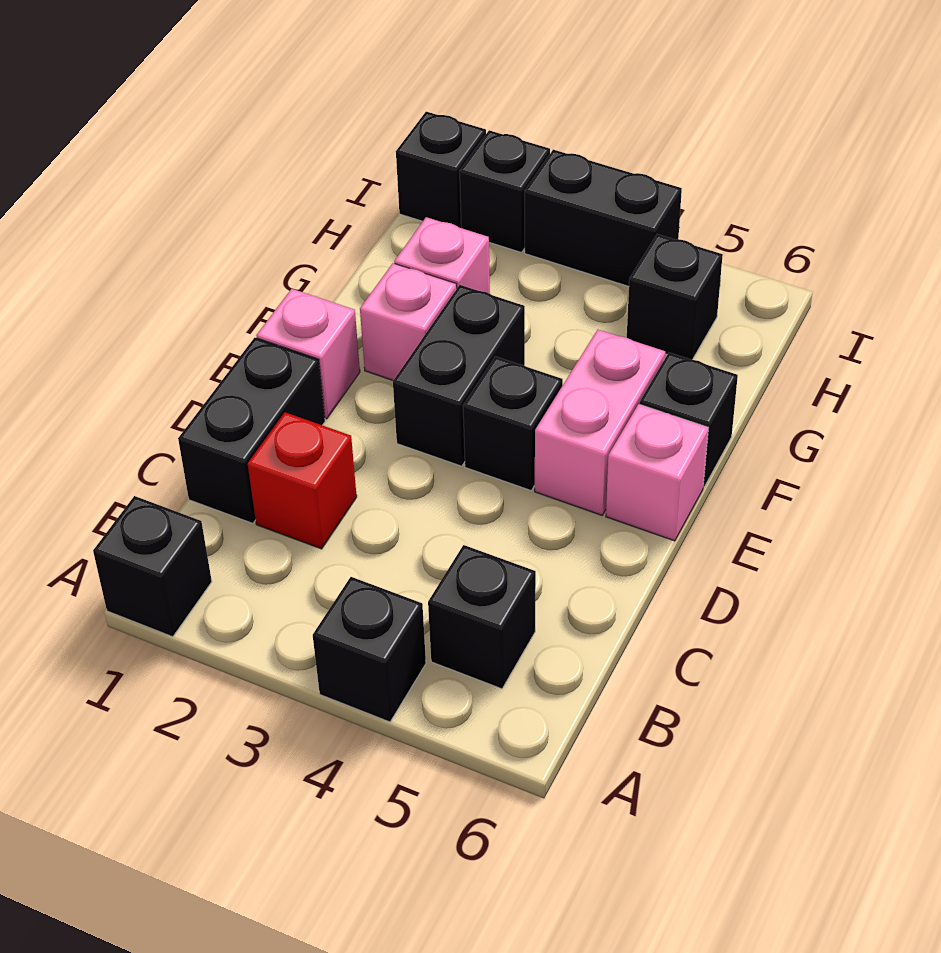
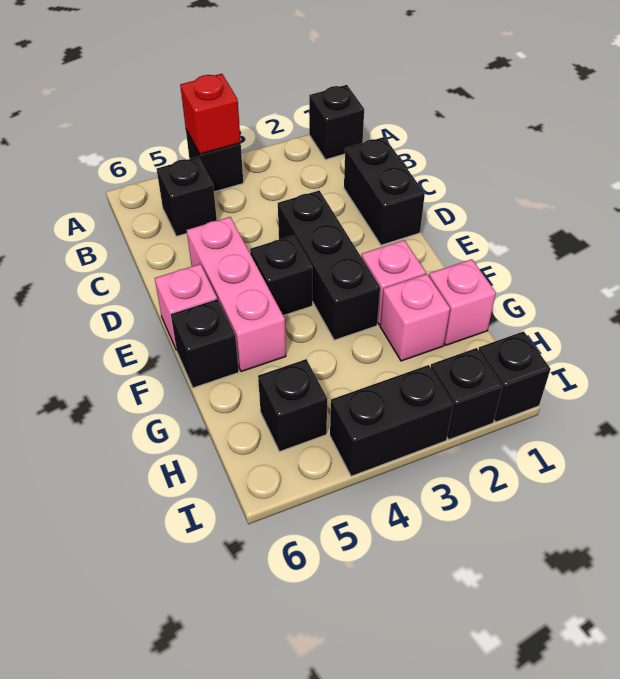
red brick C2 level 1 -> red brick A4 level 2
pink brick E1 level 1 -> pink brick G1 level 1
black brick E3:F3 level 1 -> black brick D3:F3 level 1
pink brick E5:F5 level 1 -> pink brick D5:F5 level 1

